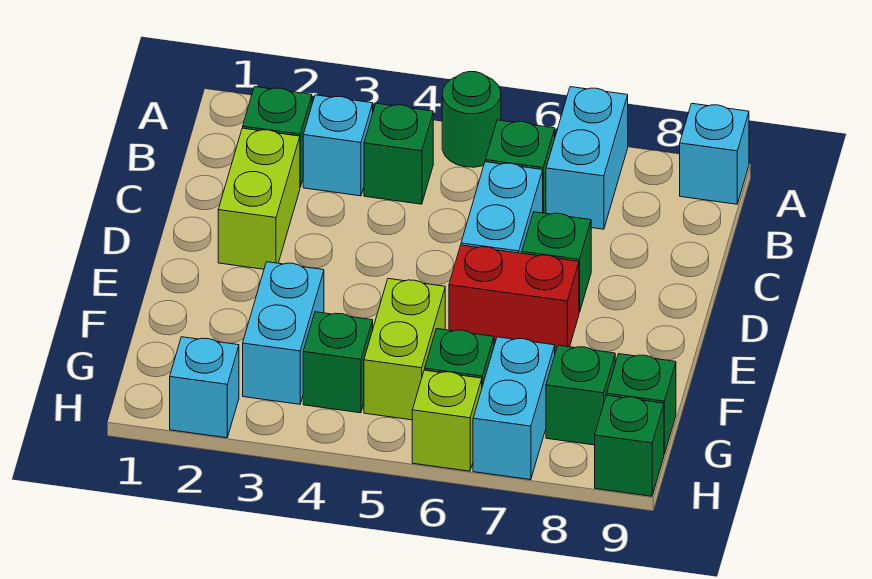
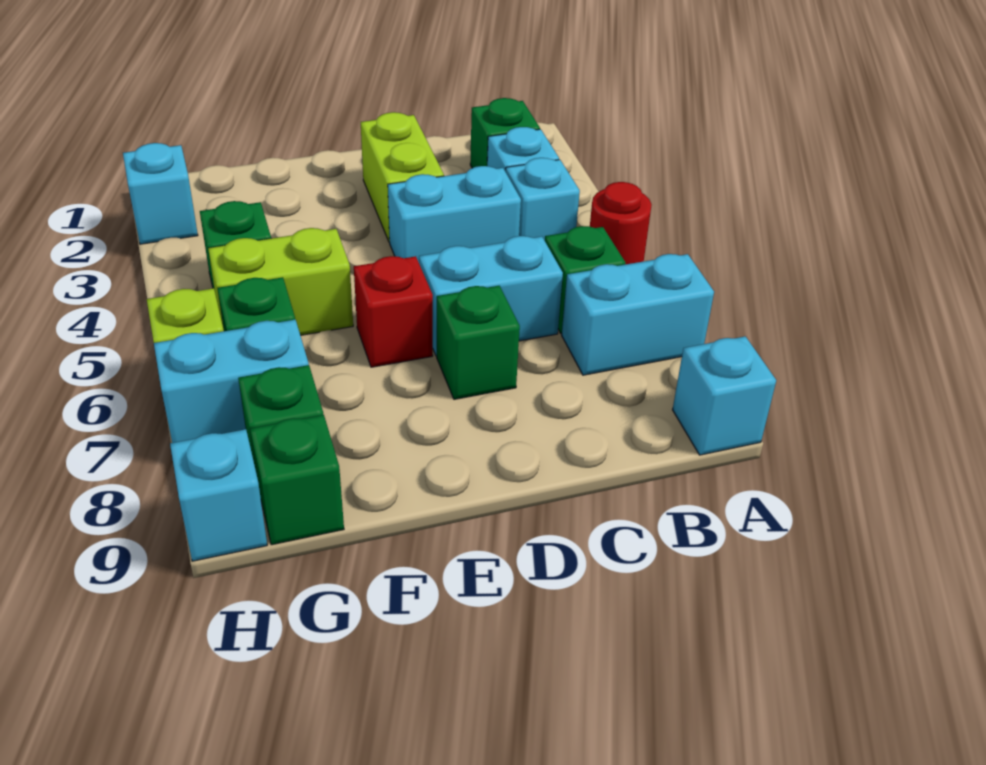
green round brick A5 level 1 -> red round brick A5 level 1
green brick B4 level 1 -> cyan brick B4 level 1
lime brick C2:D2 level 1 -> lime brick D2:D3 level 1
red brick E6:E7 level 1 -> red brick E6 level 1
cyan brick F3:G3 level 1 -> cyan brick C4:D4 level 1
green brick H9 level 1 -> cyan brick H9 level 1

